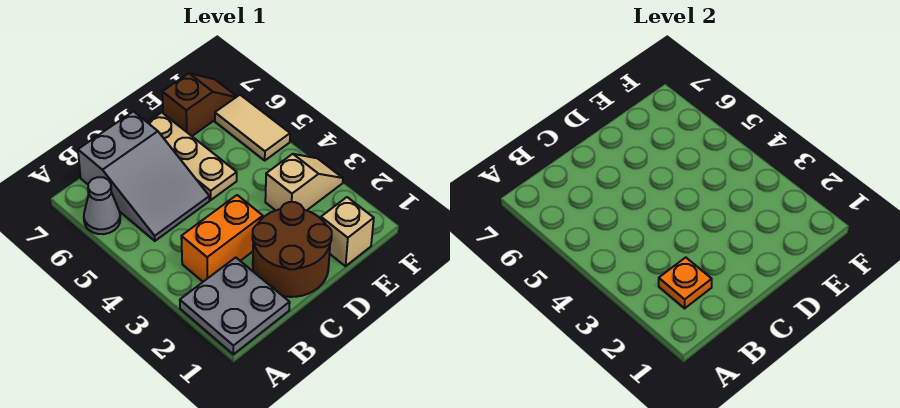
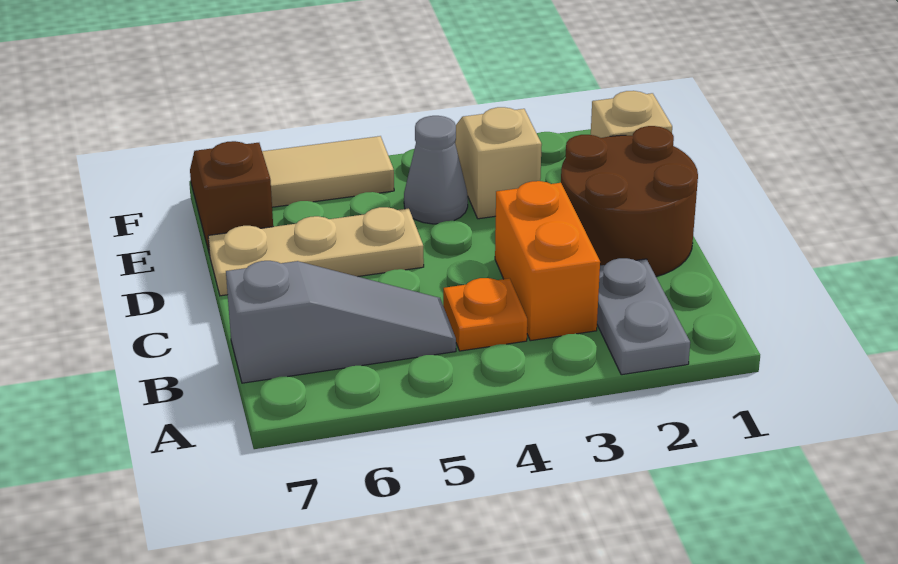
grey plate A1:B2 level 1 -> grey plate A2:B2 level 1
grey cone A6 level 1 -> grey cone E4 level 1
orange plate B2 level 2 -> orange plate B4 level 1
grey slope B5:C7 level 1 top 7 -> grey slope B5:B7 level 1 top 7

